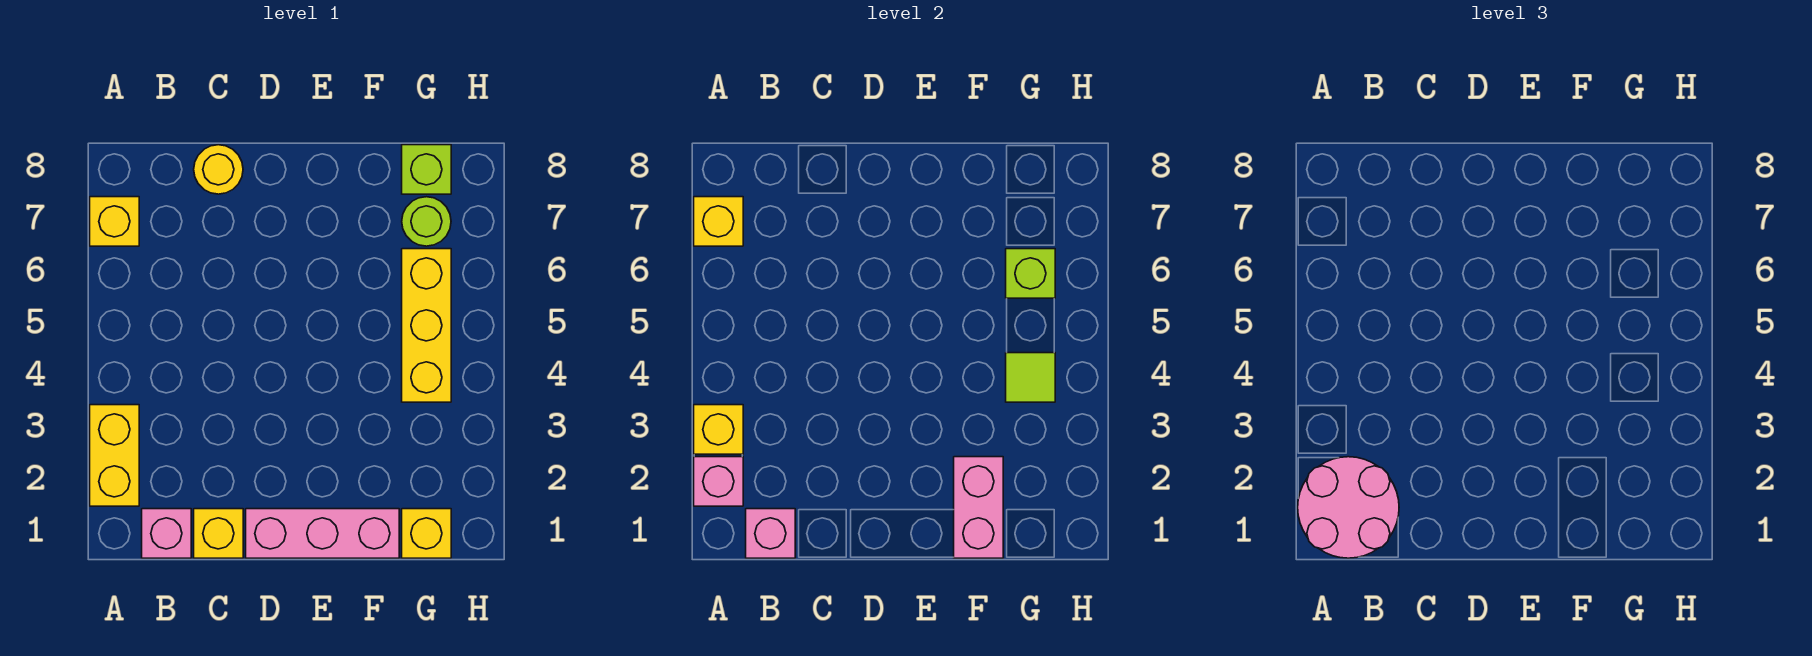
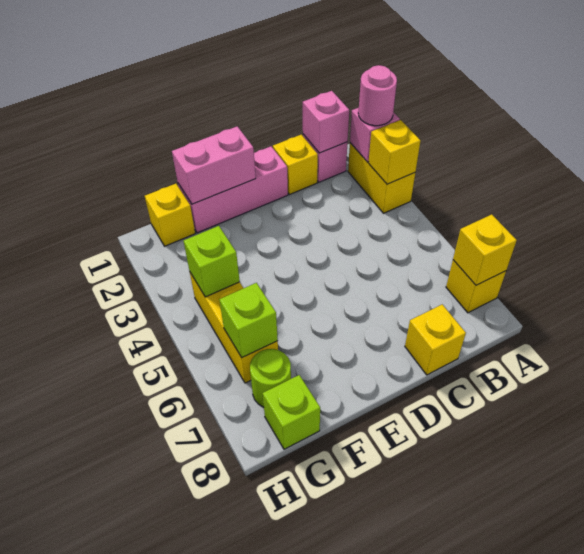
pink round brick A1:B2 level 3 -> pink round brick A2 level 3
yellow round brick C8 level 1 -> yellow brick C8 level 1
pink brick F1:F2 level 2 -> pink brick E1:F1 level 2
lime tile G4 level 2 -> lime brick G4 level 2

